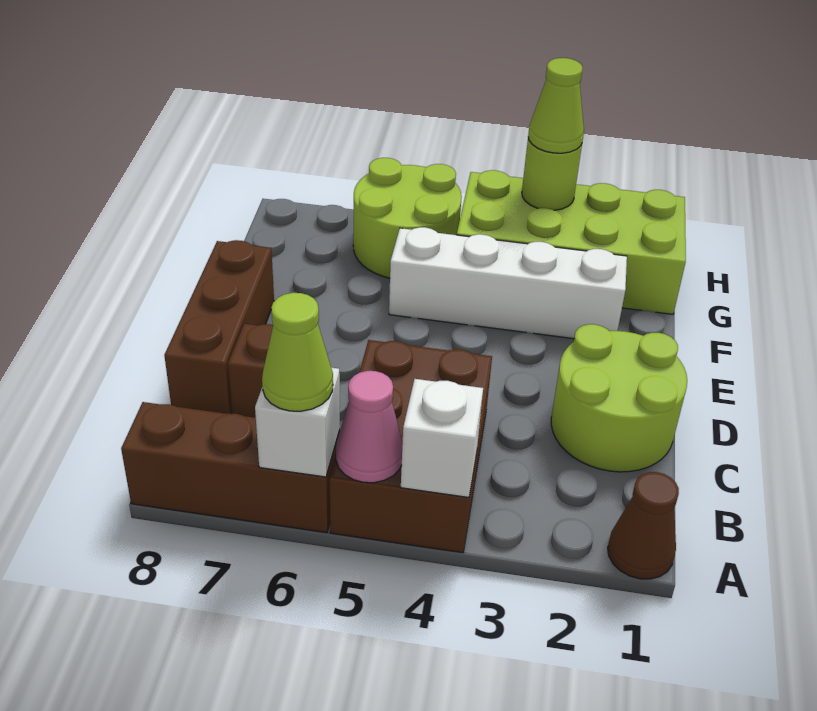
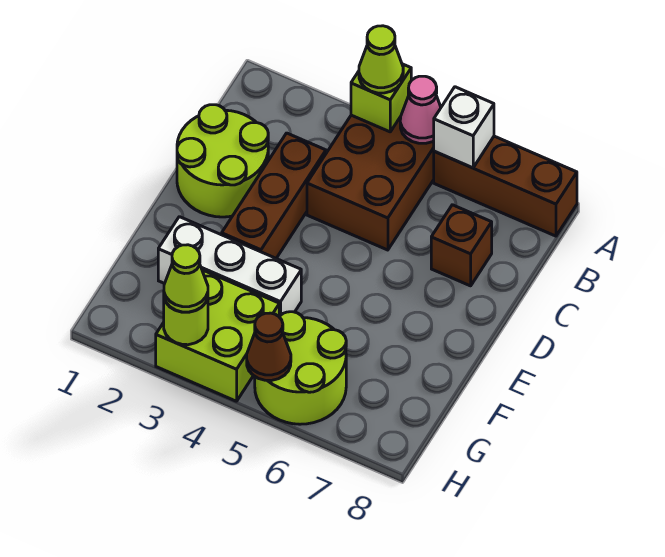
brown cone A1 level 1 -> brown cone H5 level 2
white brick A4 level 2 -> lime brick A4 level 2
lime cone A6 level 3 -> lime cone A4 level 3
brown brick C8:E8 level 1 -> brown brick C3:E3 level 1
white brick F2:F5 level 1 -> white brick F2:F4 level 1
lime brick G1:H4 level 1 -> lime brick G3:H4 level 1

